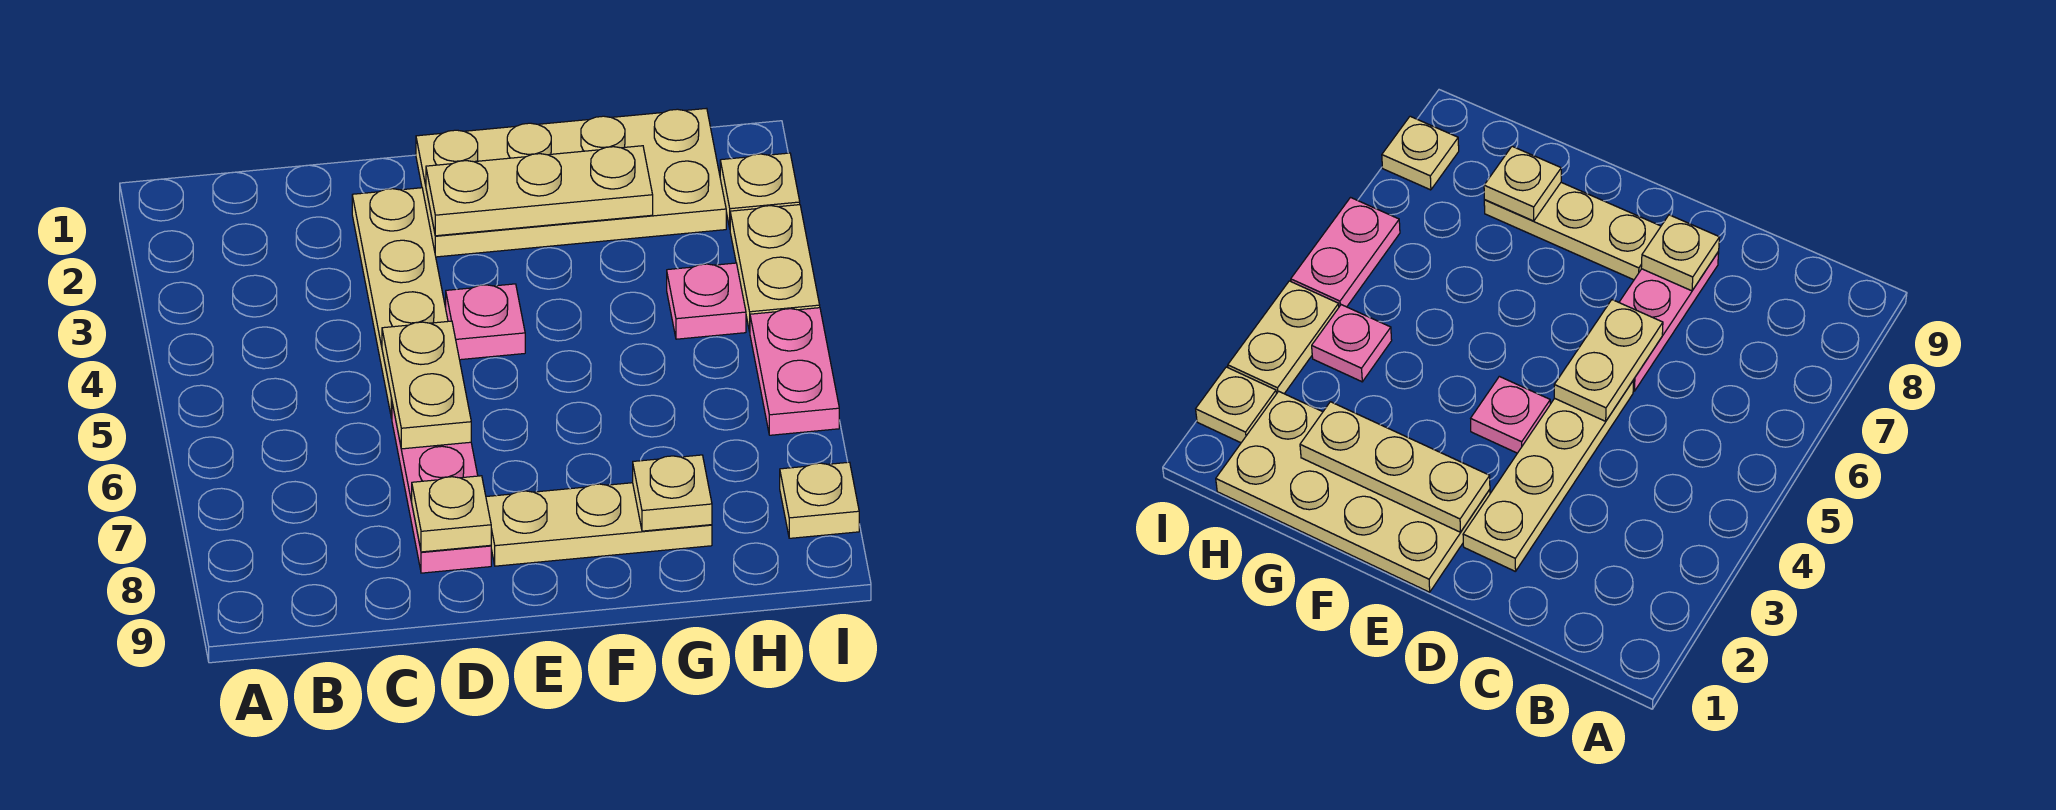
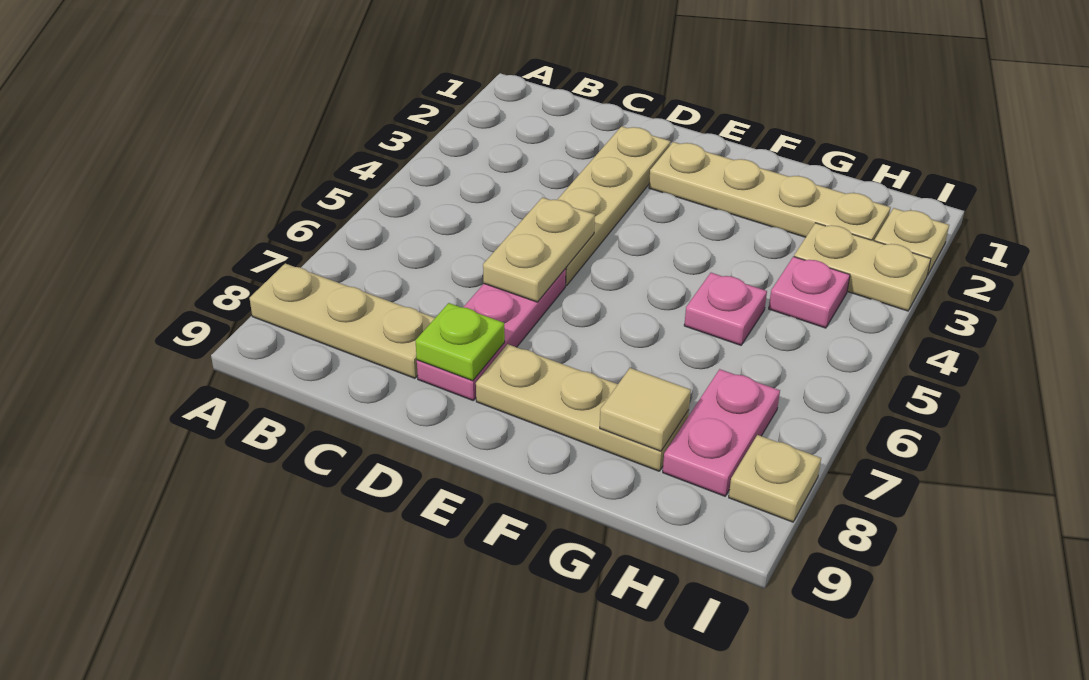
tan plate D8 level 2 -> lime plate D8 level 2
tan plate E1:H2 level 1 -> tan plate E2:H2 level 1
tan plate E2:G2 level 2 -> tan plate A8:C8 level 1
pink plate E4 level 1 -> pink plate G5 level 1
tan plate G8 level 2 -> tan tile G8 level 2
tan plate I3:I4 level 1 -> tan plate H3:I3 level 1
pink plate I5:I6 level 1 -> pink plate H7:H8 level 1

